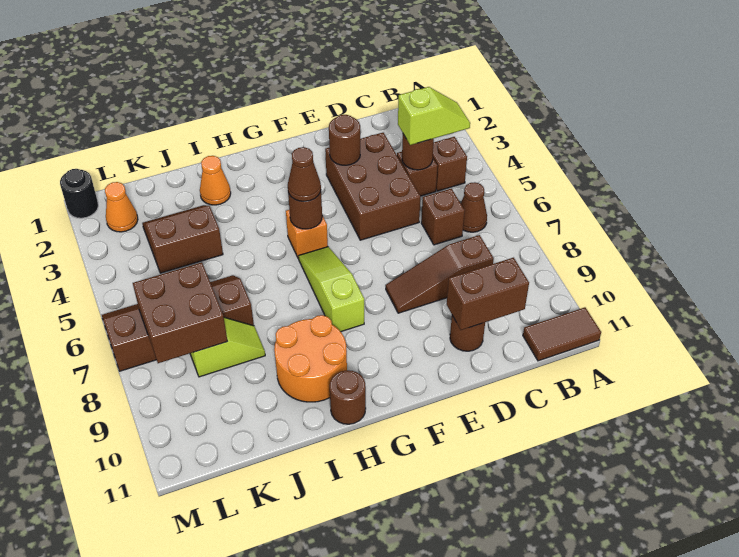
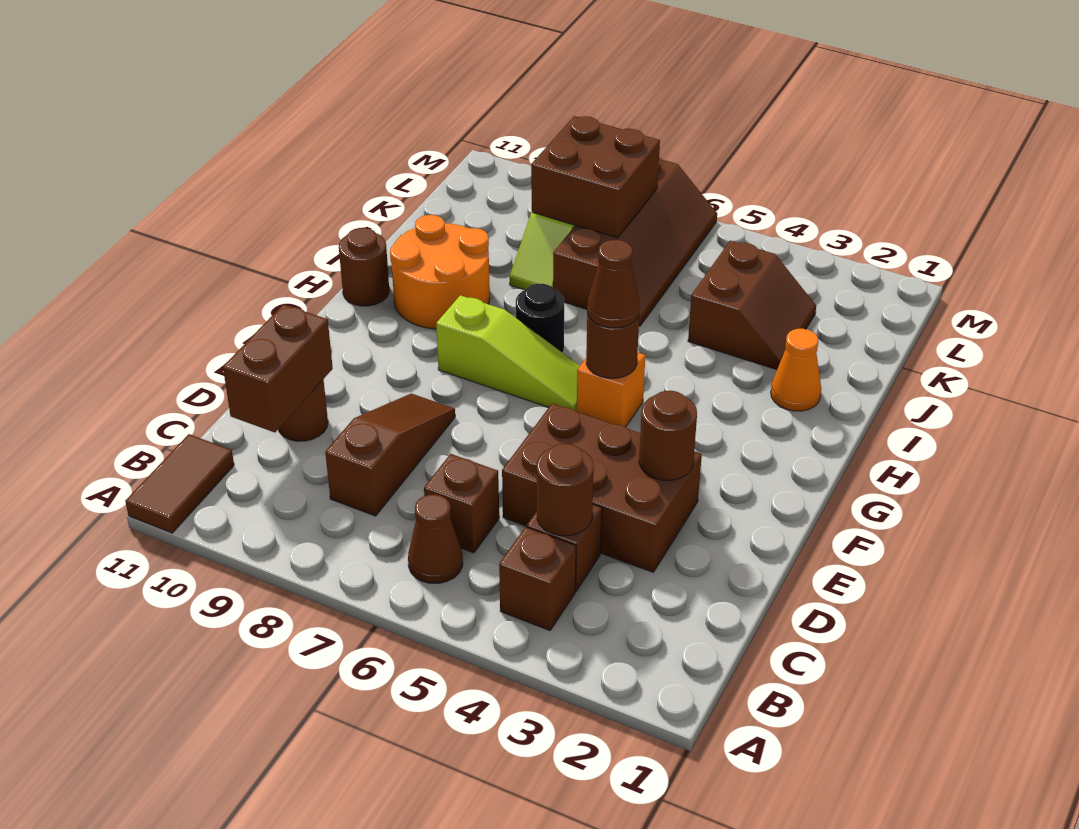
lime slope B4:C4 level 3 top C -> none
orange cone L2 level 1 -> none
black round brick M1 level 1 -> black round brick H7 level 1

